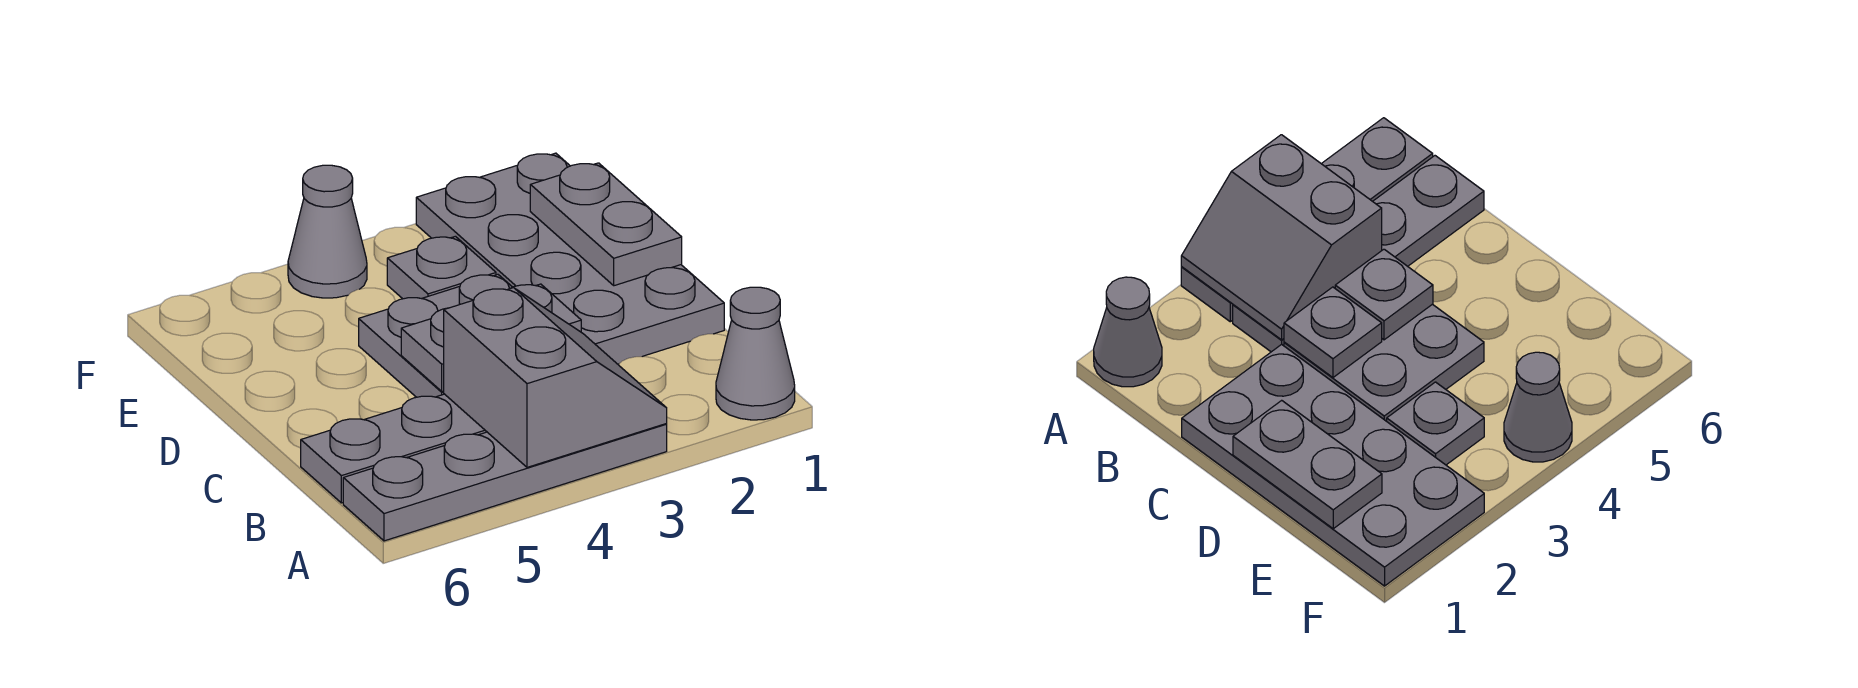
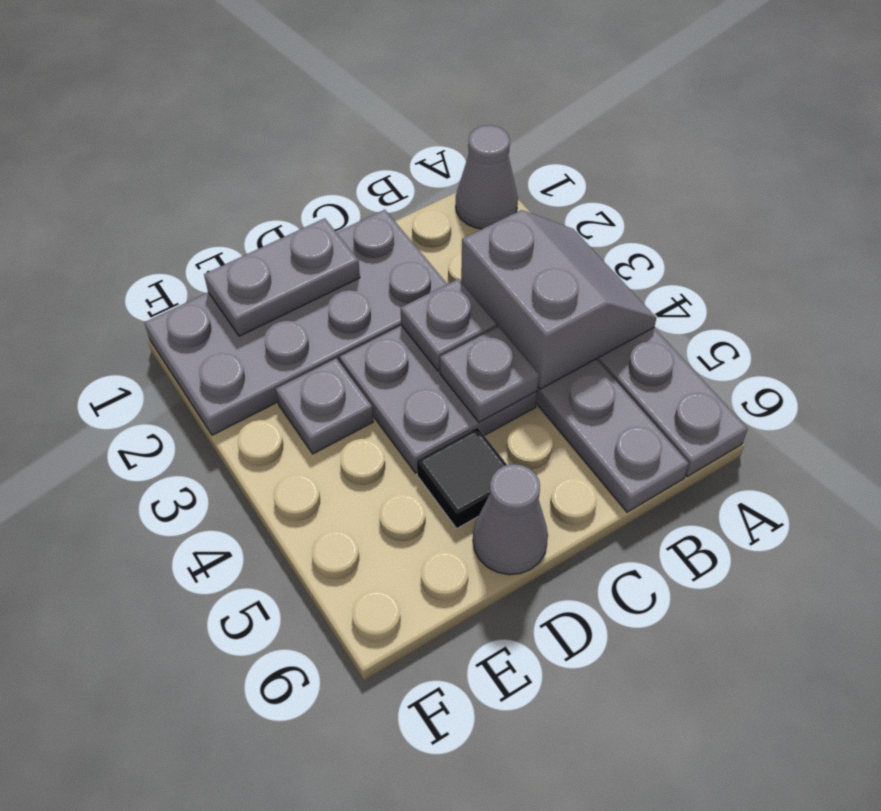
grey slope A3:B4 level 2 top 4 -> grey slope A3:B4 level 2 top B
none -> black tile D5 level 1
grey cone F4 level 1 -> grey cone D6 level 1

